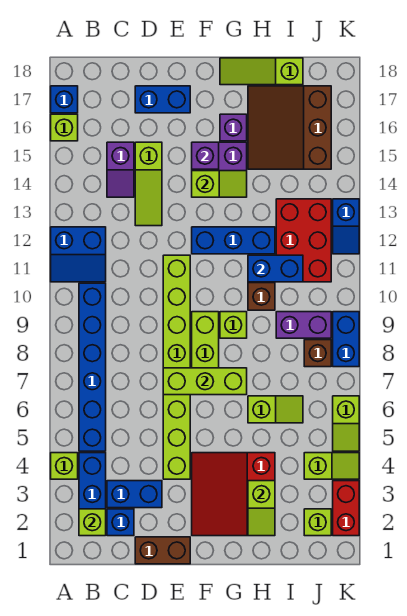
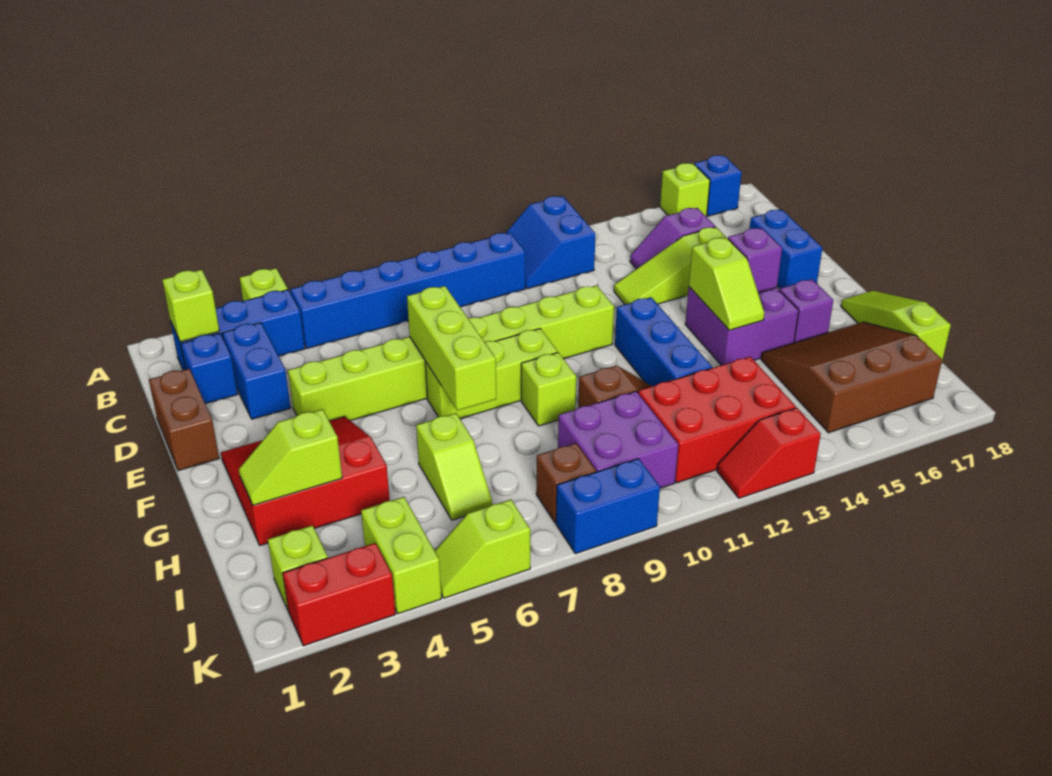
blue brick H11:I11 level 2 -> none
purple brick I9:J9 level 1 -> purple brick I9:J10 level 1
lime slope J4:K4 level 1 top J -> lime brick J4:K4 level 1
blue slope K12:K13 level 1 top 13 -> red slope K12:K13 level 1 top 13

